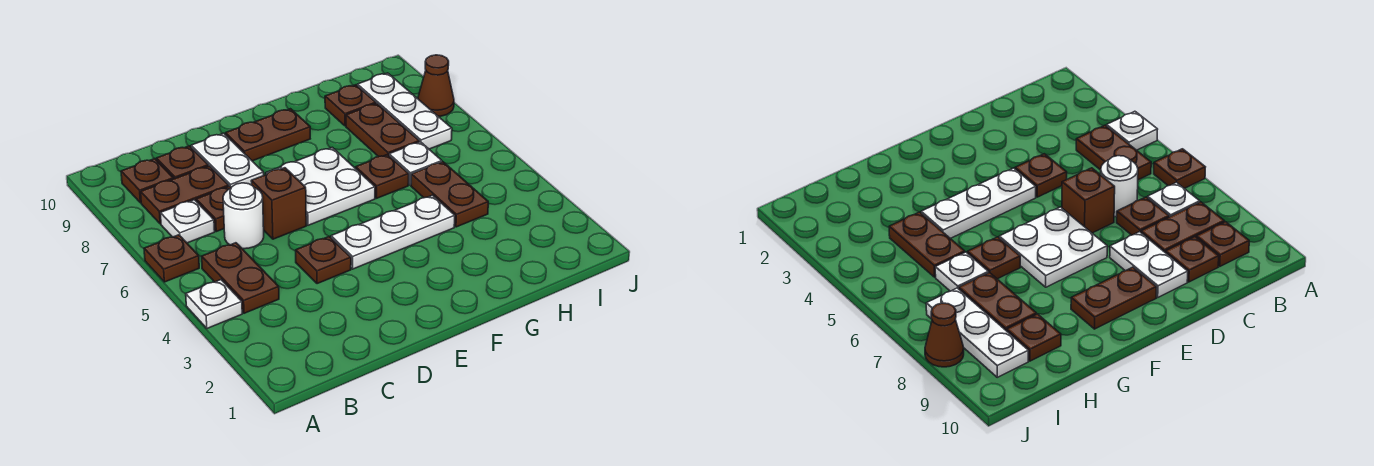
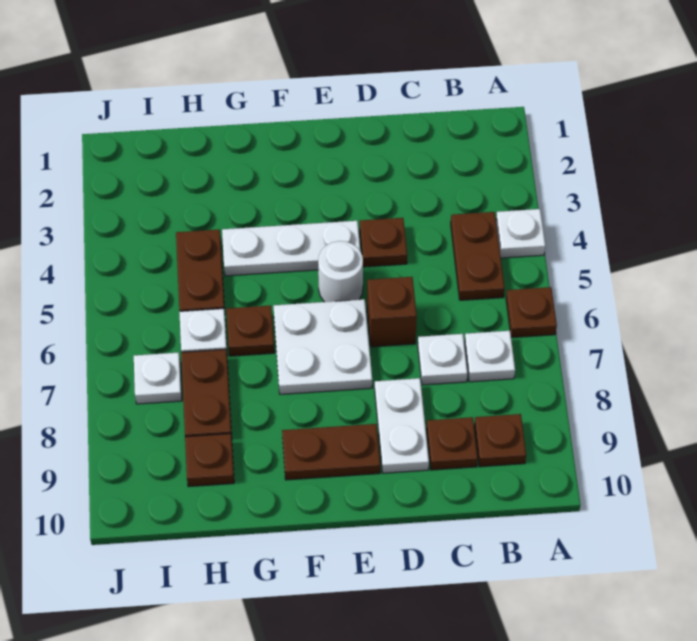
brown plate B8:C8 level 1 -> none
white round brick C6 level 1 -> white round brick E5 level 1
brown plate C7 level 1 -> white plate C7 level 1
white plate I7:I9 level 1 -> white plate I7 level 1
brown cone J8 level 1 -> none

